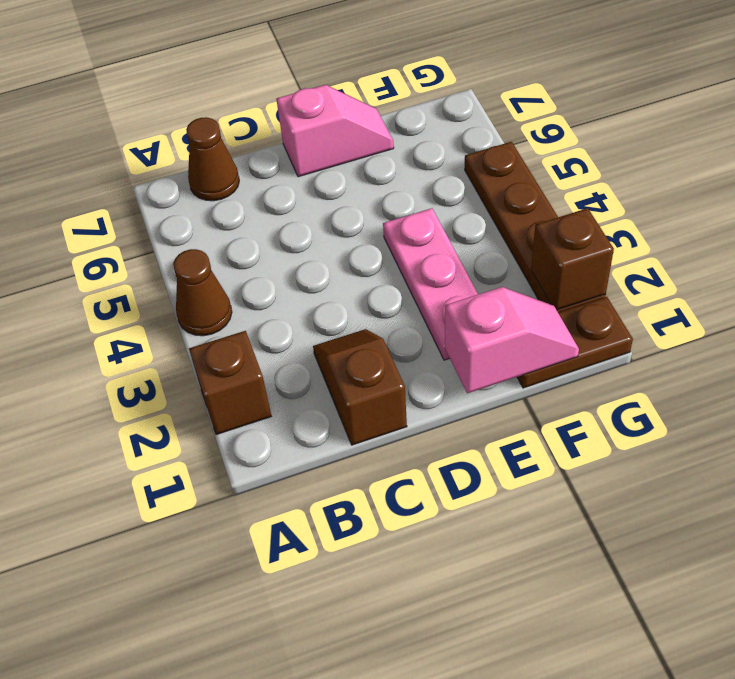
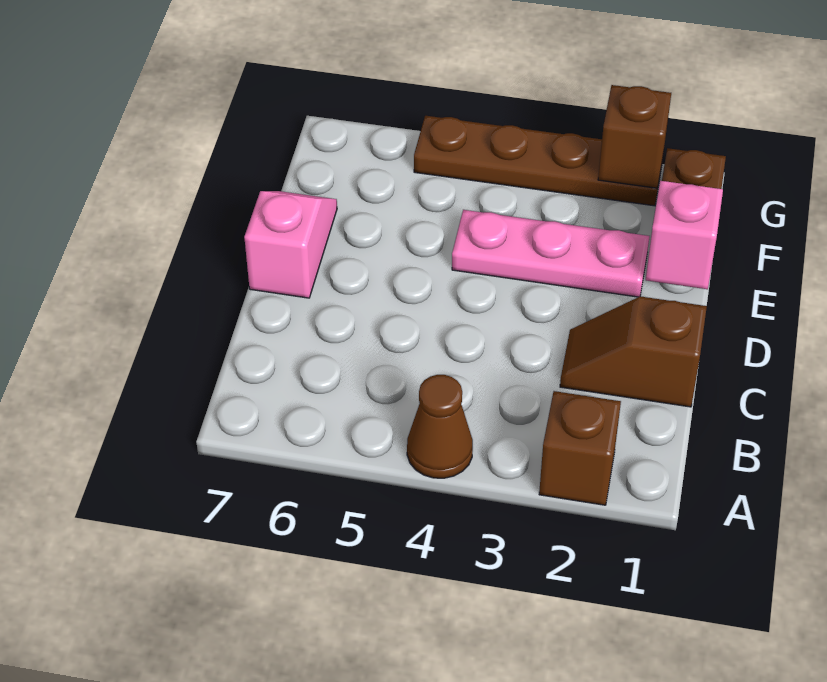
brown cone B7 level 1 -> none

